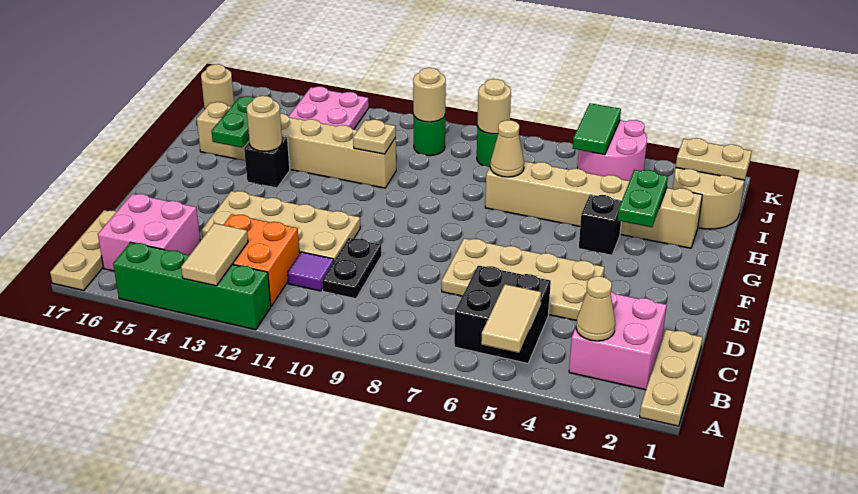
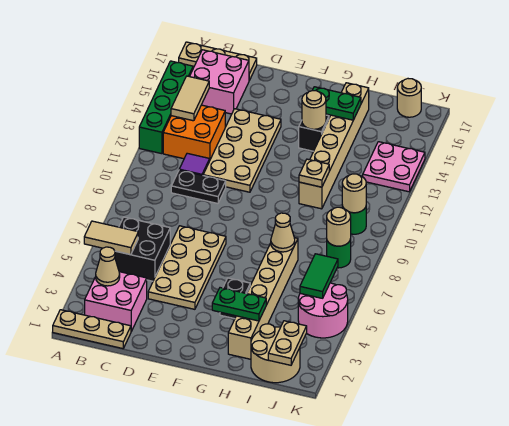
tan tile A13:B13 level 2 -> tan tile B13:B14 level 2
green tile J5:K5 level 2 -> green tile J5:J6 level 2

